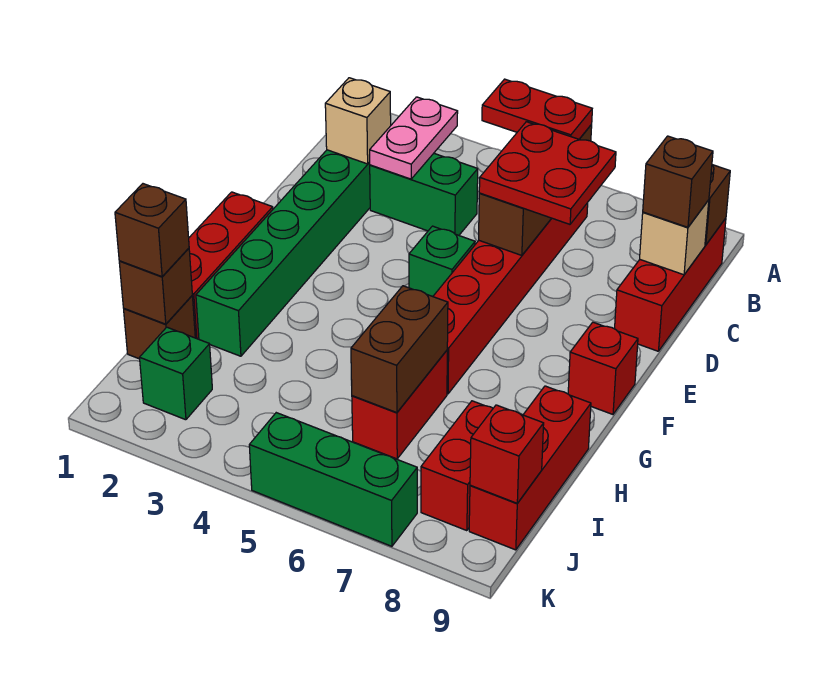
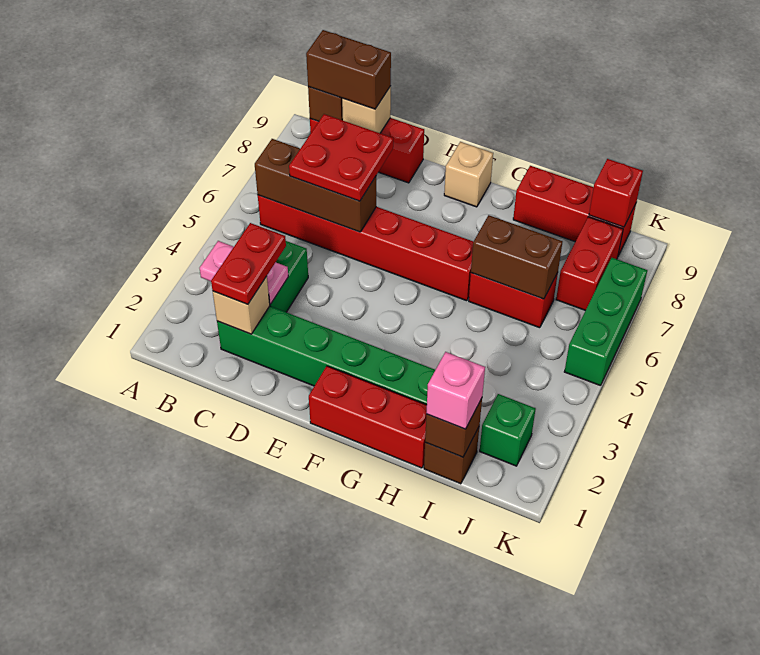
red plate B5:B6 level 3 -> red plate C2:C3 level 3
brown brick C9 level 3 -> brown brick B9:C9 level 3
green brick E5 level 1 -> none
red brick F9 level 1 -> tan brick F9 level 1
brown brick I1 level 3 -> pink brick I1 level 3
red brick I8:J8 level 1 -> red brick J7:J8 level 1

